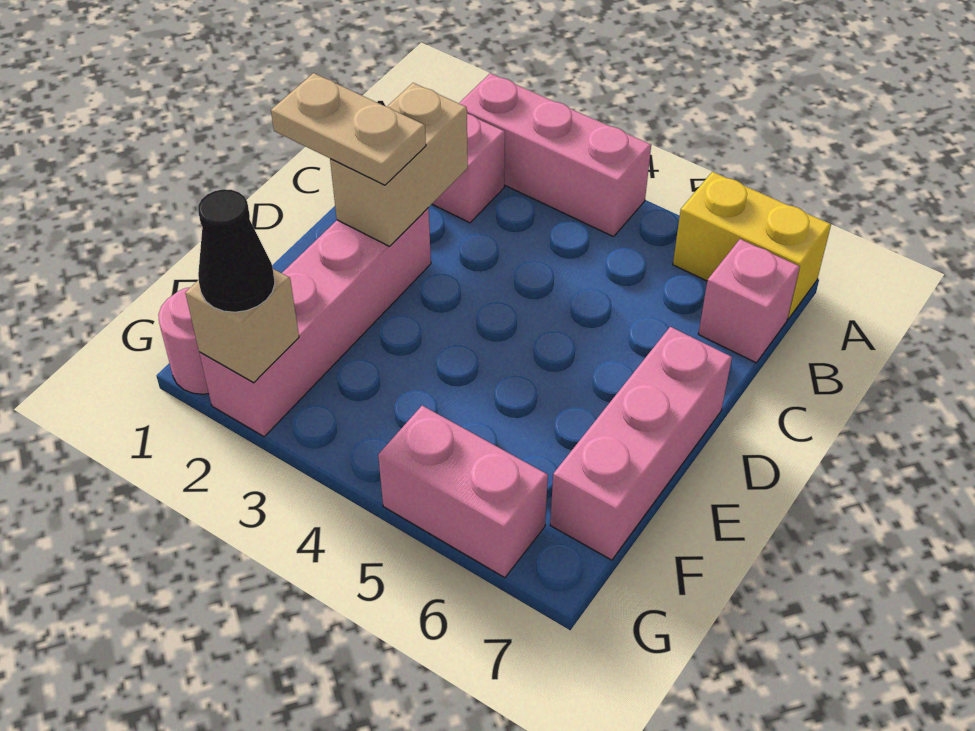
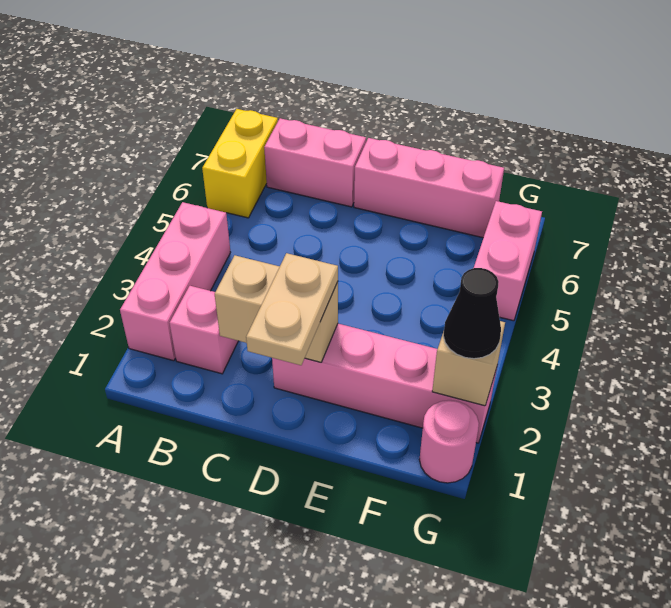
pink brick B7 level 1 -> pink brick B7:C7 level 1

